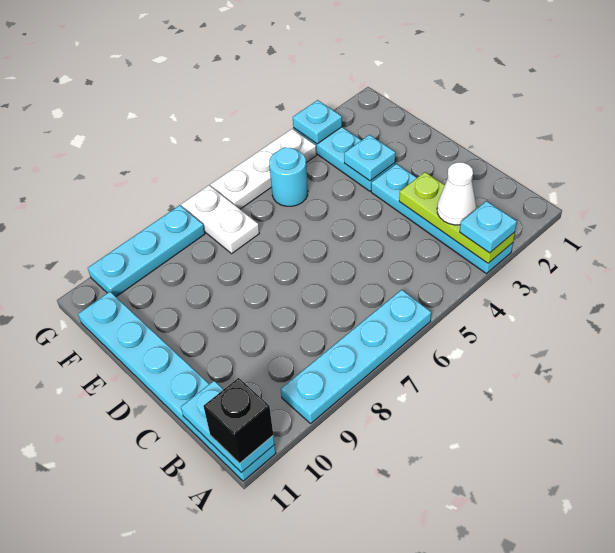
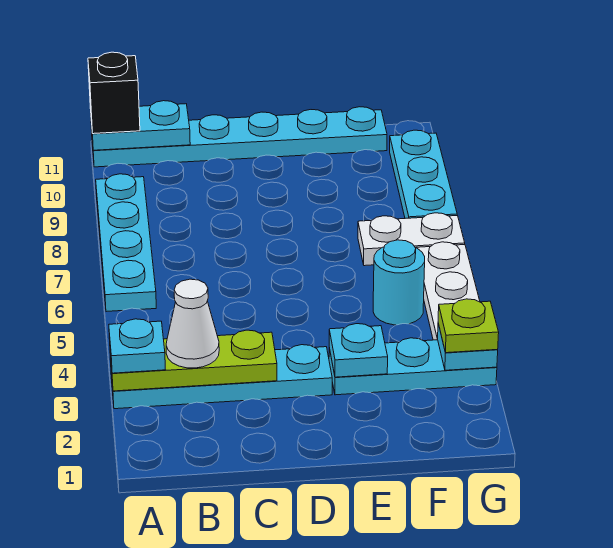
none -> lime plate G3 level 3

